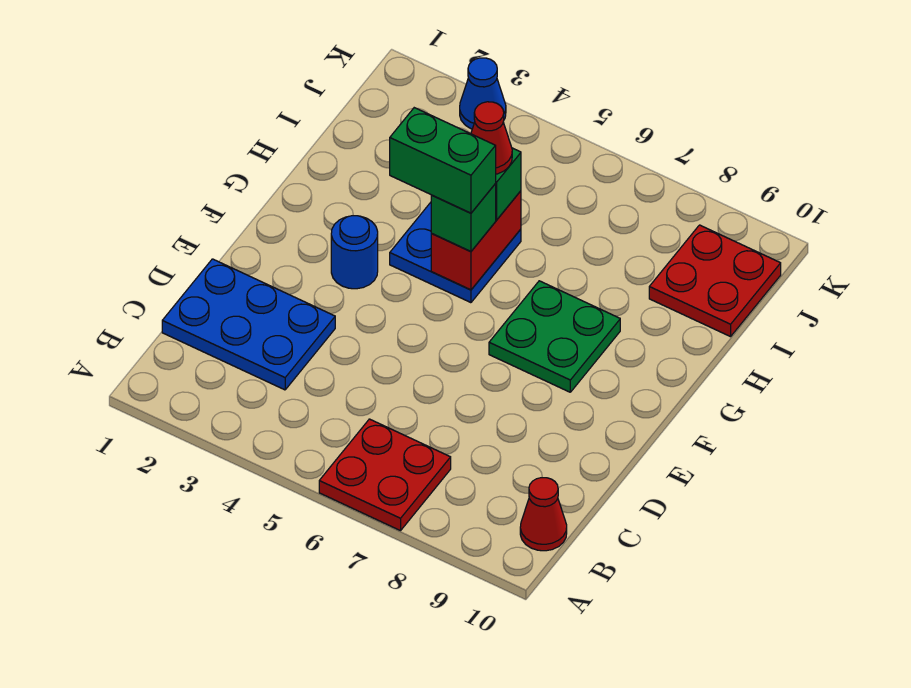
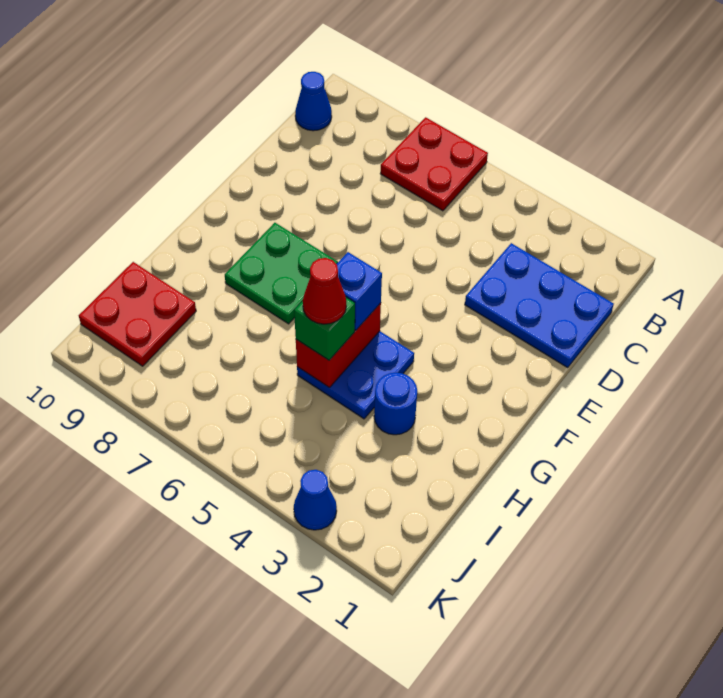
red cone B10 level 1 -> blue cone B10 level 1
blue round brick F3 level 1 -> blue round brick H3 level 1
green brick G4:G5 level 4 -> none
green brick G5 level 3 -> blue brick G5 level 3

